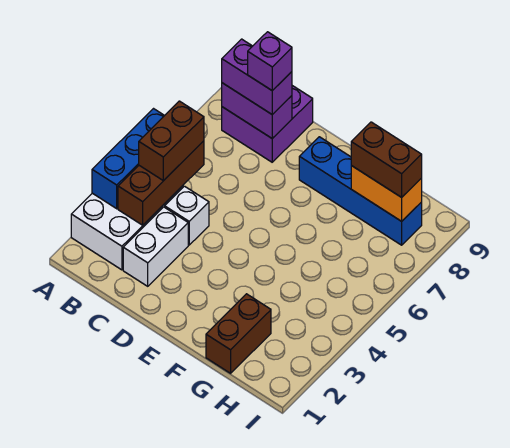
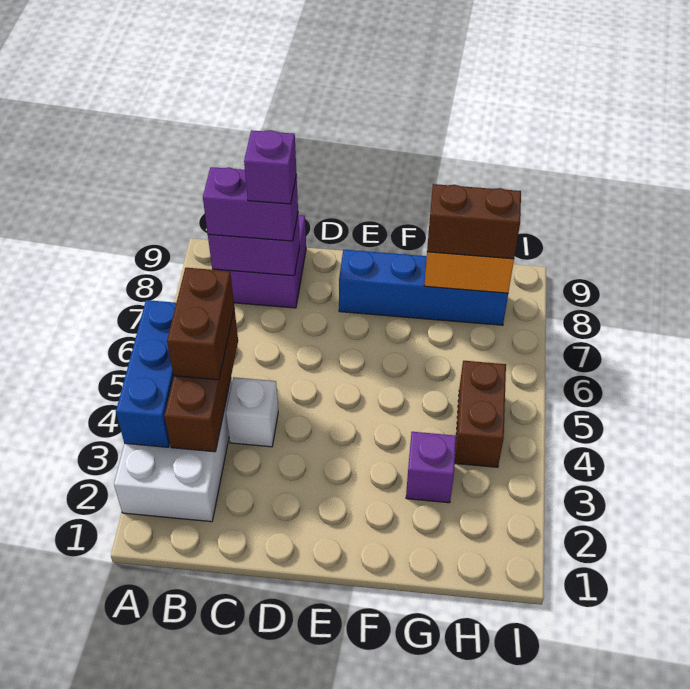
white brick C2:C3 level 1 -> none
brown brick G1:G2 level 1 -> brown brick H4:H5 level 1
none -> purple brick G3 level 1

